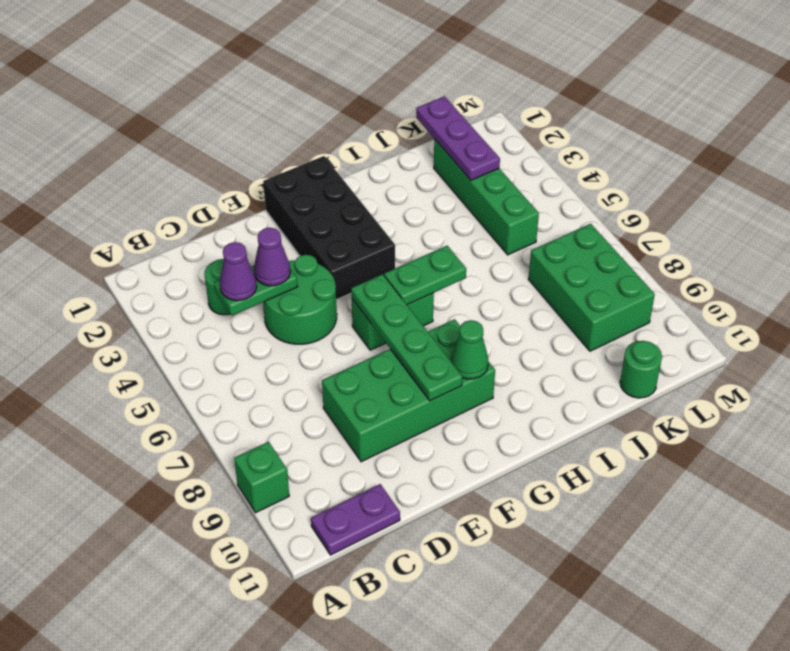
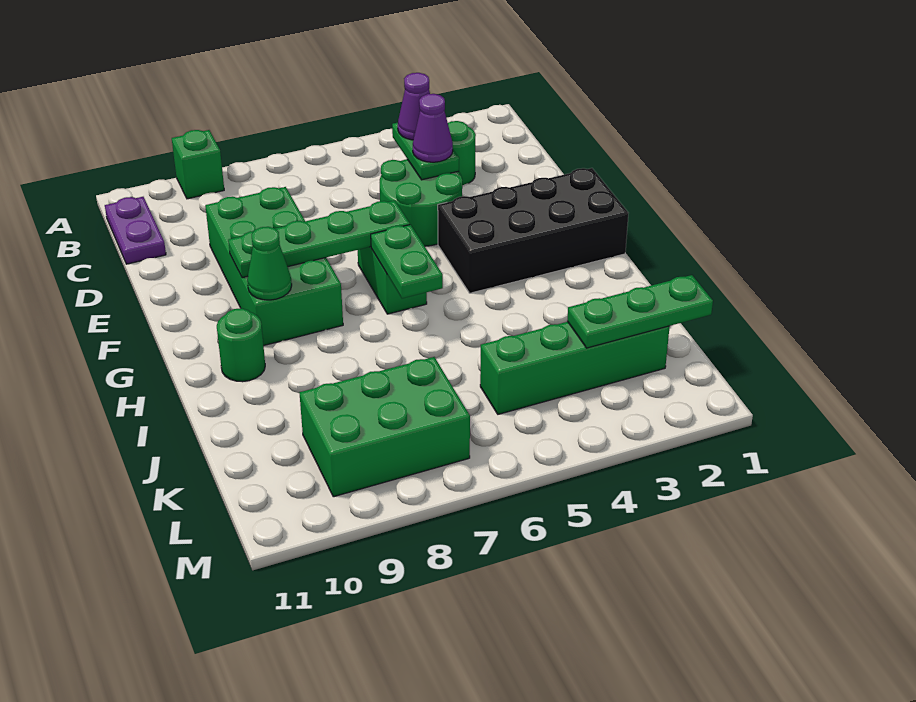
purple plate K1:K3 level 2 -> green plate K1:K3 level 2
green round brick K11 level 1 -> green round brick H10 level 1

